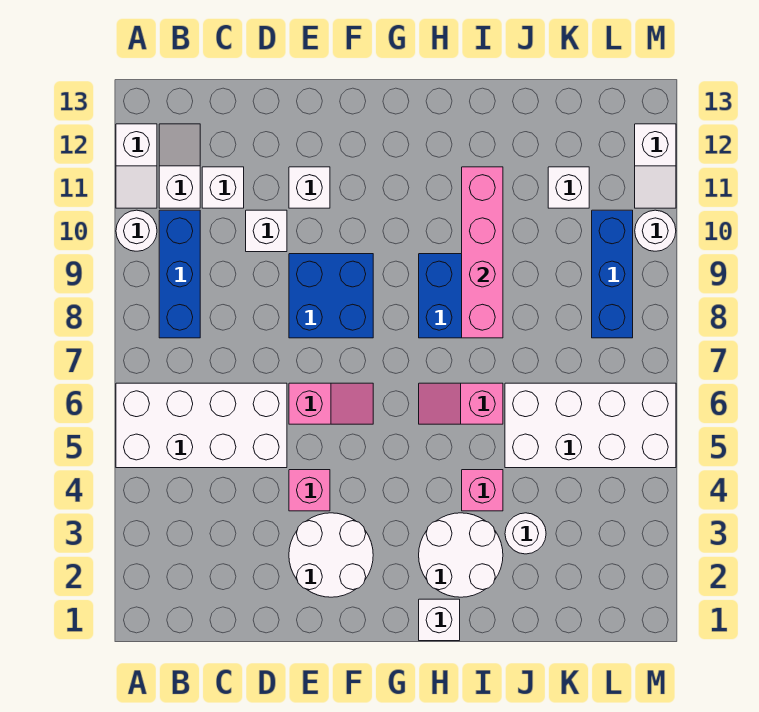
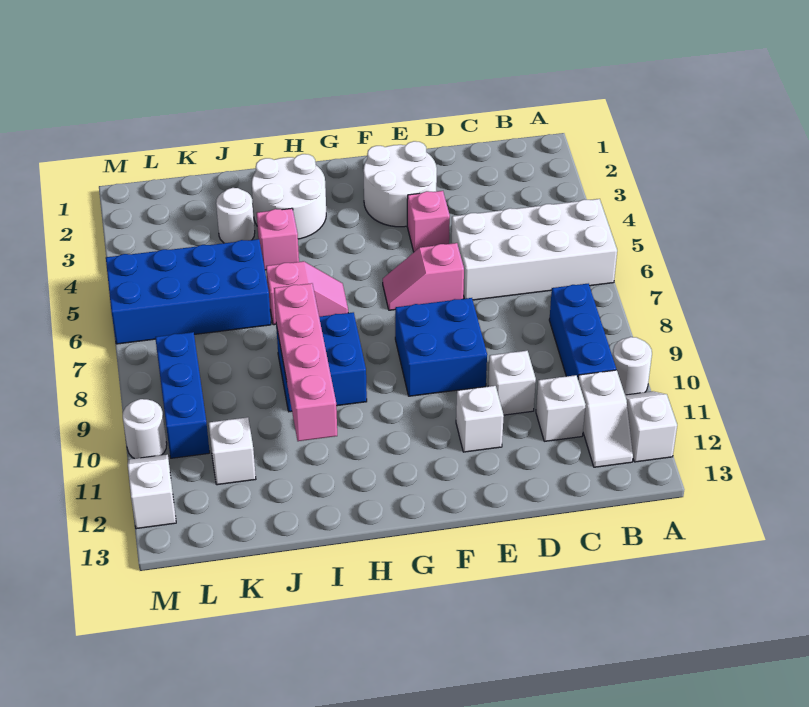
white brick H1 level 1 -> none
white brick J5:M6 level 1 -> blue brick J5:M6 level 1

